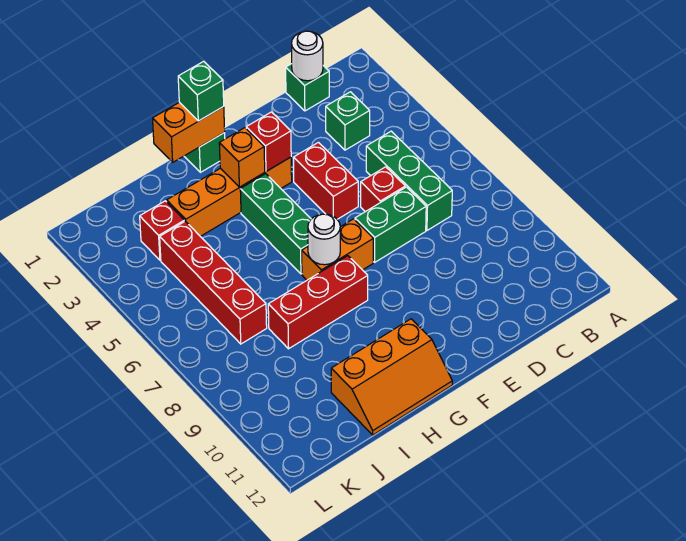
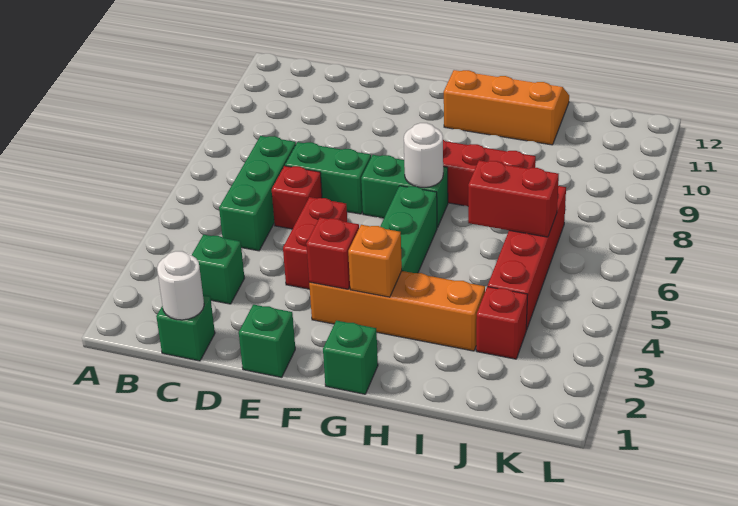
orange brick F7:G7 level 1 -> green brick F7:G7 level 1
orange brick G1:H1 level 2 -> none
green brick G1 level 3 -> green brick E1 level 1
none -> red brick I6:J6 level 2

